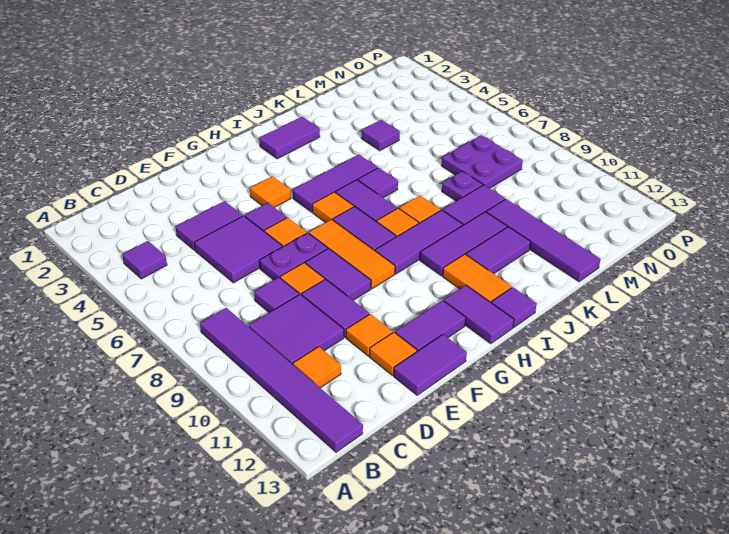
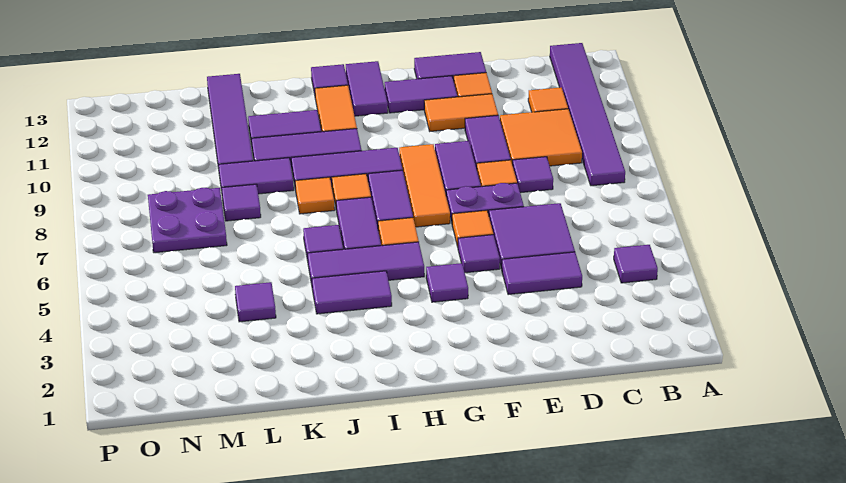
purple tile C9:D10 level 1 -> orange tile C9:D10 level 1
orange tile E11 level 1 -> orange tile E11:F11 level 1
orange tile G4 level 1 -> purple tile G4 level 1
purple tile I2:J2 level 1 -> purple tile I4:J4 level 1
purple plate L8 level 1 -> purple tile L8 level 1

